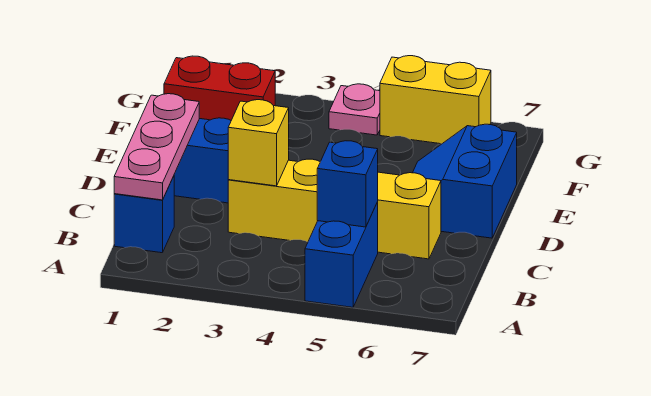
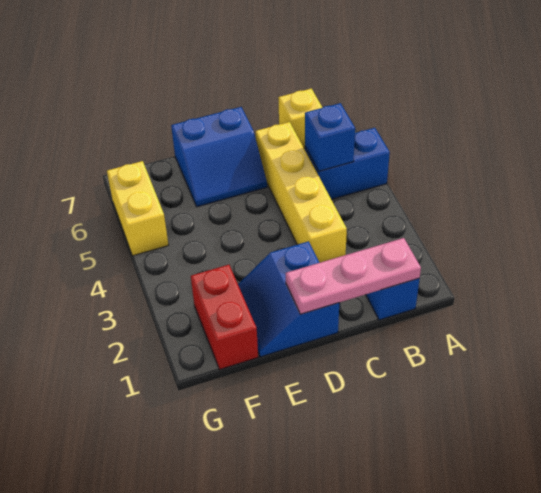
yellow brick C3 level 2 -> yellow brick B7 level 1
pink plate G4 level 1 -> none

